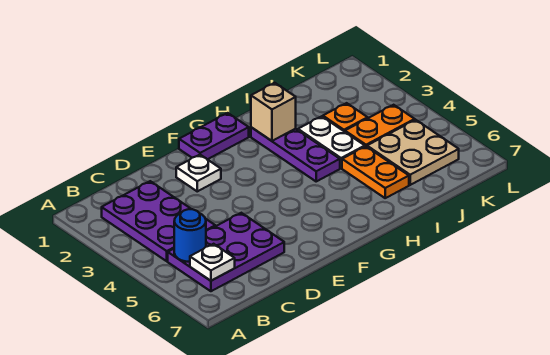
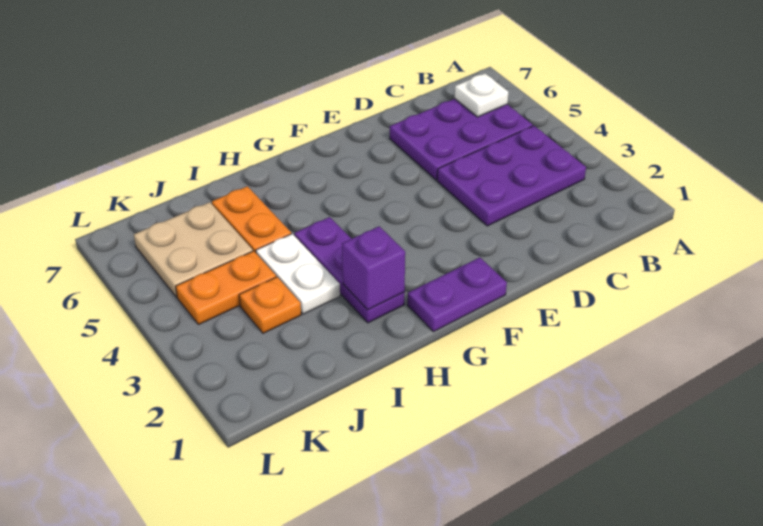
purple plate B2:C4 level 1 -> purple plate B3:D4 level 1
blue round brick B5 level 2 -> none
white plate E2 level 1 -> none
tan brick H2 level 2 -> purple brick H2 level 2

